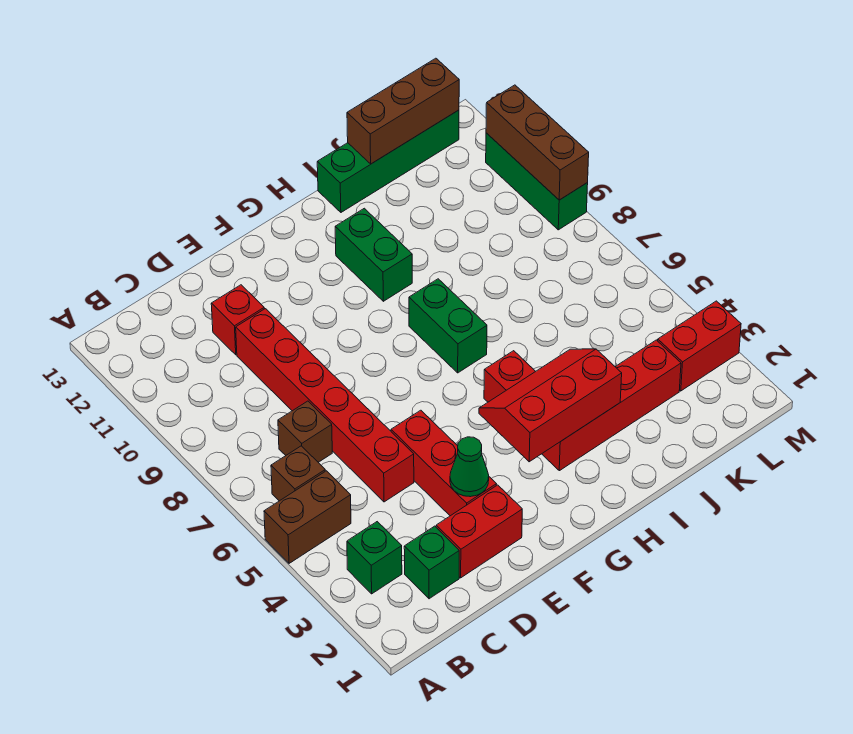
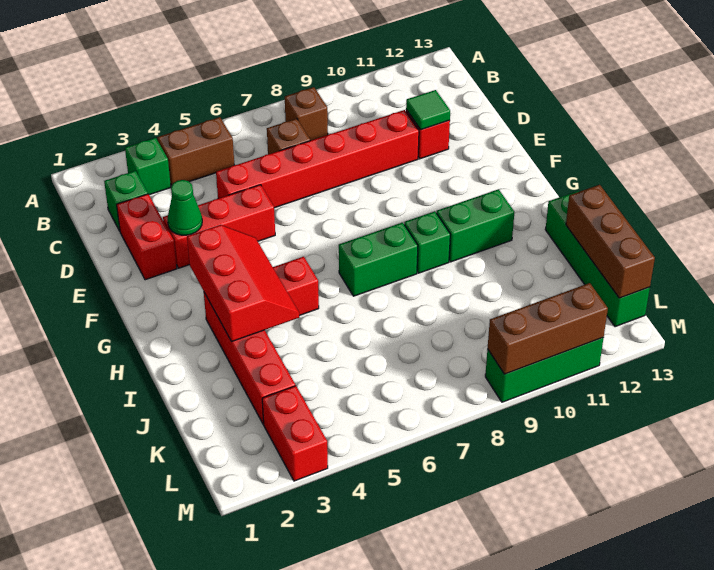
brown brick A5:B5 level 1 -> brown brick B4:B5 level 1
brown brick B6 level 1 -> brown brick B8 level 1
none -> green tile D11 level 2
none -> green brick H9 level 1

